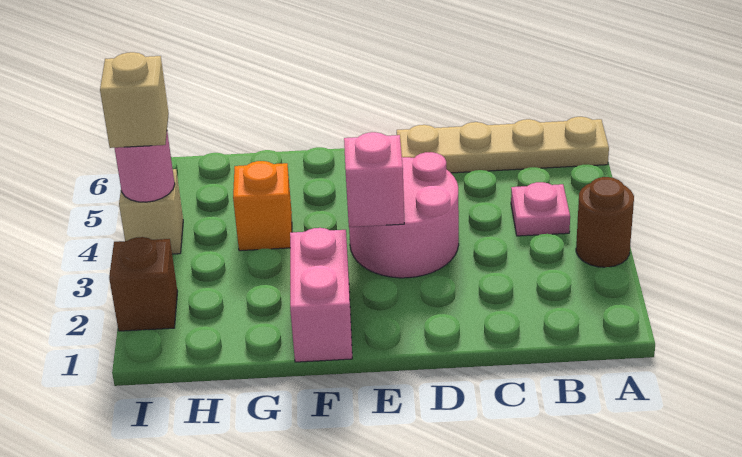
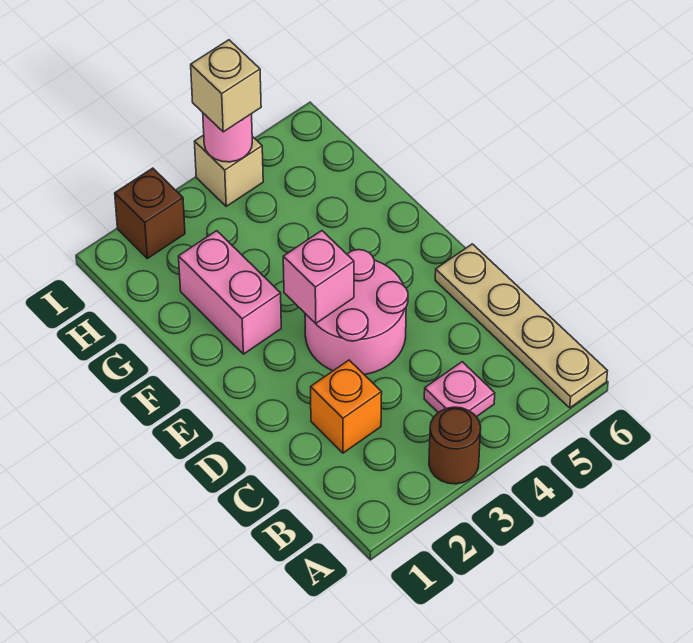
pink brick F1:F2 level 1 -> pink brick F2:G2 level 1
orange brick G4 level 1 -> orange brick C2 level 1

